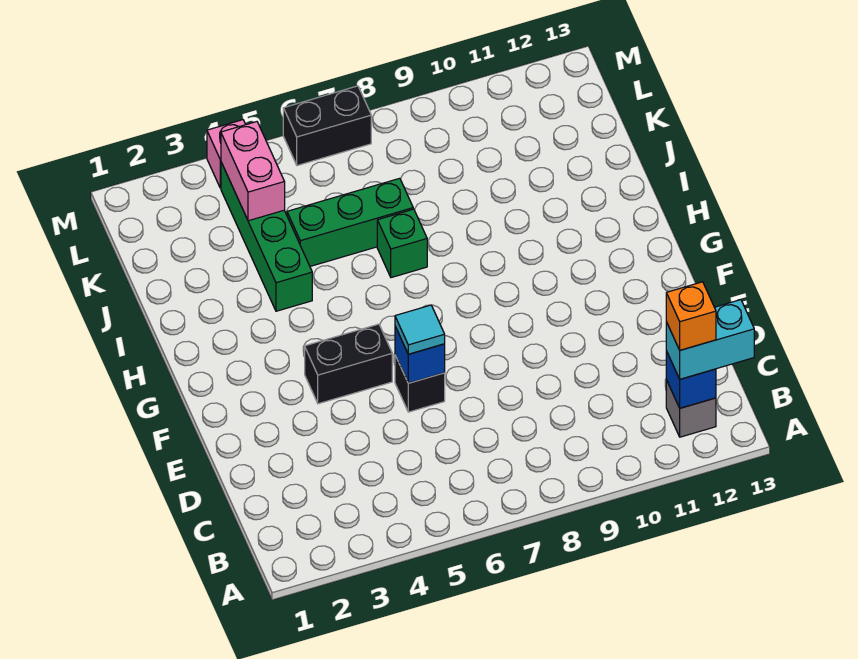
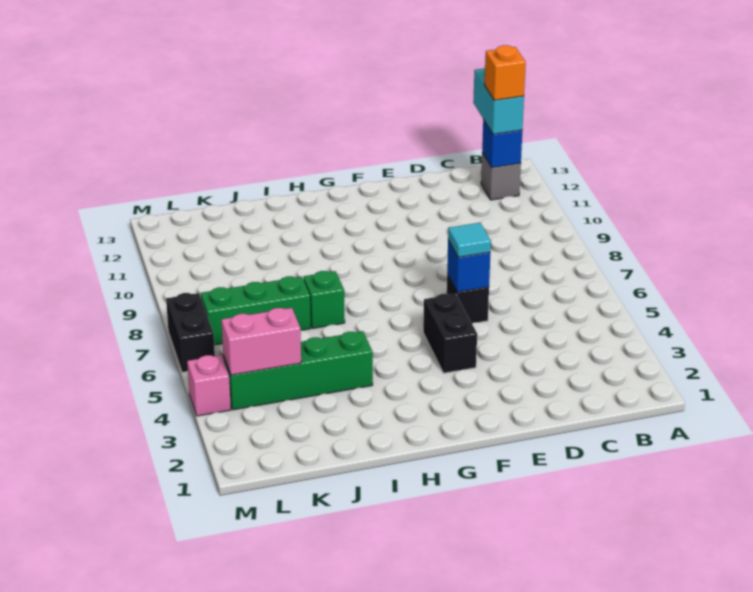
green brick J5:J7 level 1 -> green brick J7:L7 level 1

